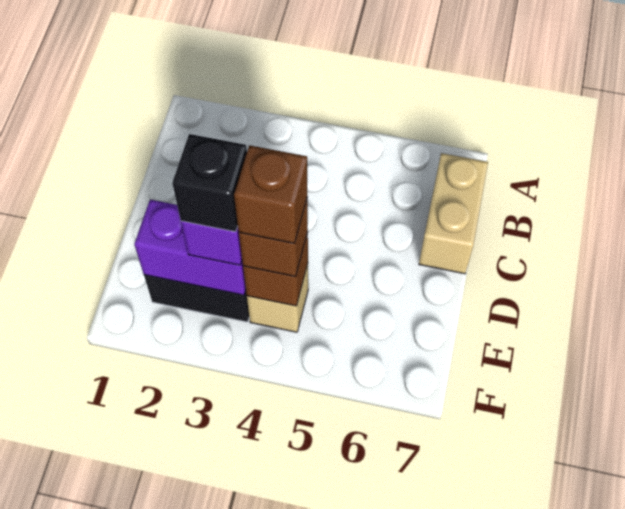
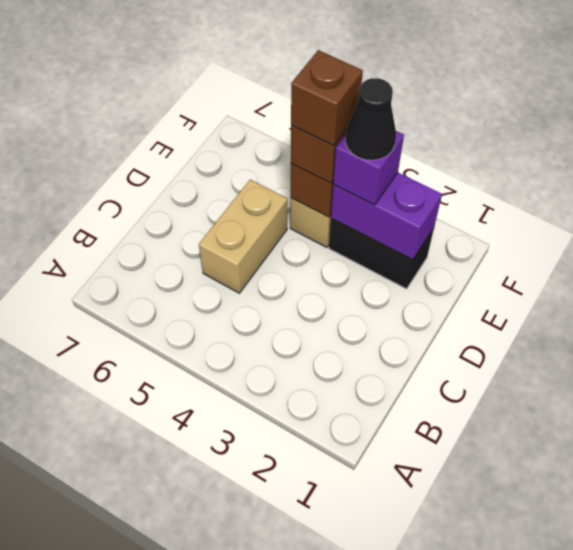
tan brick B7:C7 level 1 -> tan brick C5:D5 level 1
black brick E3 level 4 -> black cone E3 level 4

